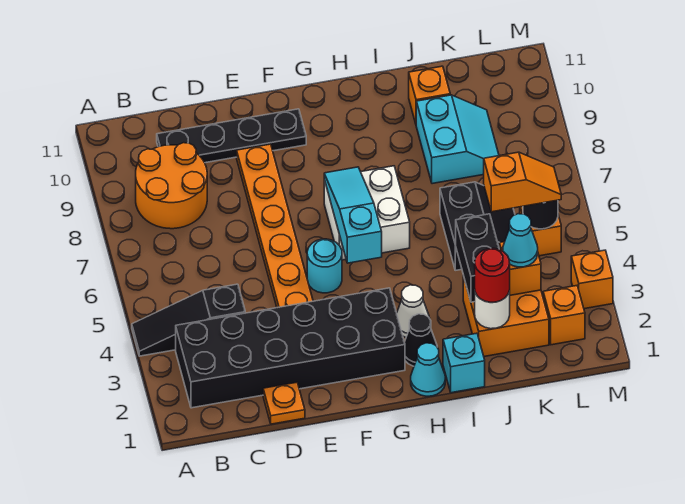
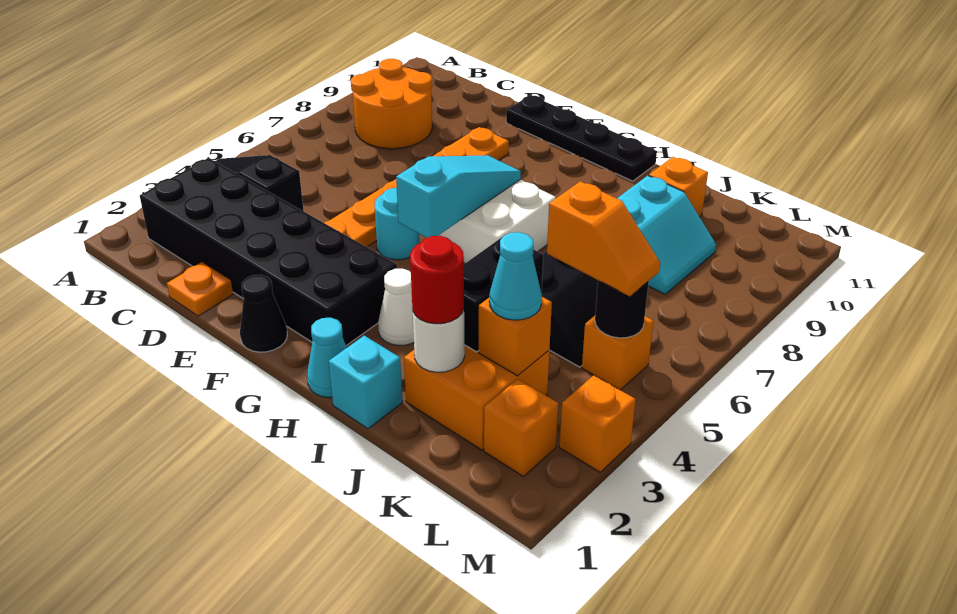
black plate C10:F10 level 1 -> black plate E11:H11 level 1
black cone H2 level 1 -> black cone F1 level 1

